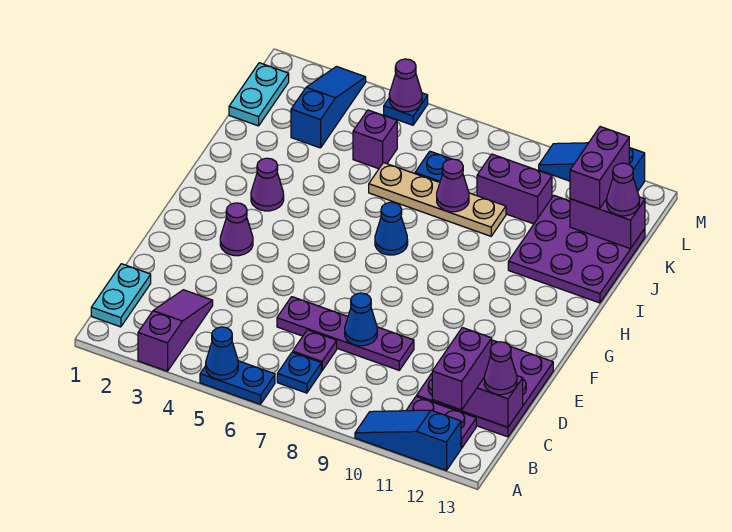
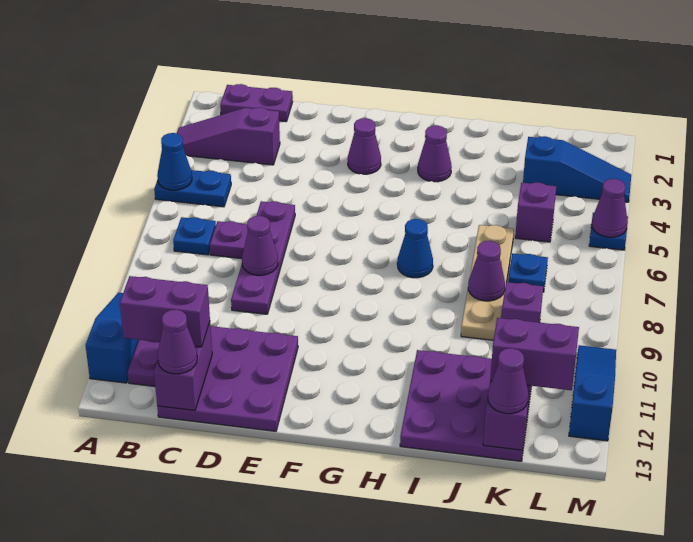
purple slope A3:C3 level 1 top A -> purple slope A3:C3 level 1 top C
blue plate A5:A6 level 1 -> blue plate A5:B5 level 1
cyan plate B1:C1 level 1 -> purple plate B1:C1 level 1
blue cone D8 level 2 -> purple cone D8 level 2
cyan plate K1:L1 level 1 -> none
purple brick K9:K10 level 1 -> purple brick K9 level 1

